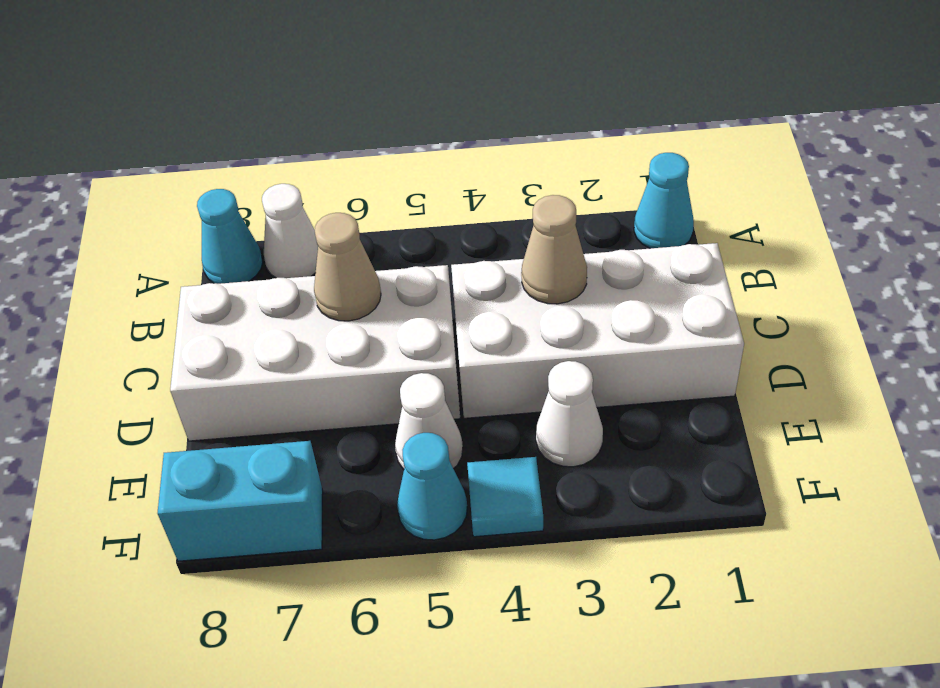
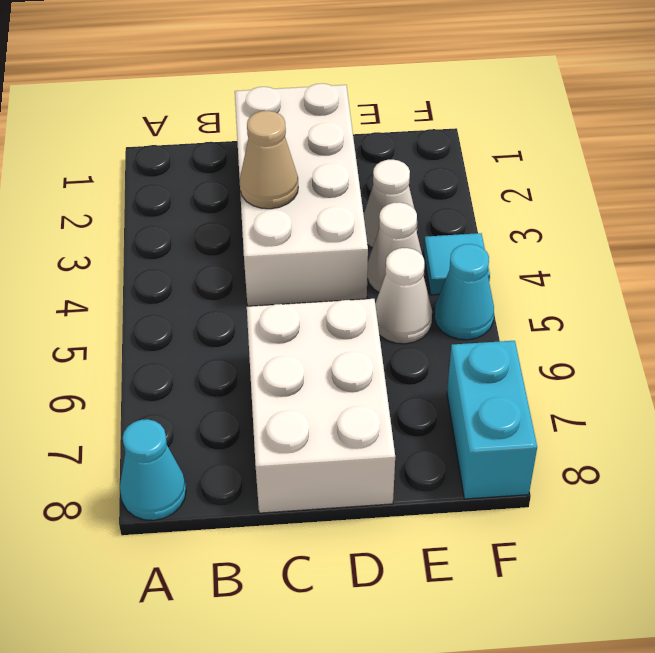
cyan cone A1 level 1 -> none
white cone A7 level 1 -> white cone E4 level 1
white brick C5:D8 level 1 -> white brick C6:D8 level 1
tan cone C6 level 2 -> none

